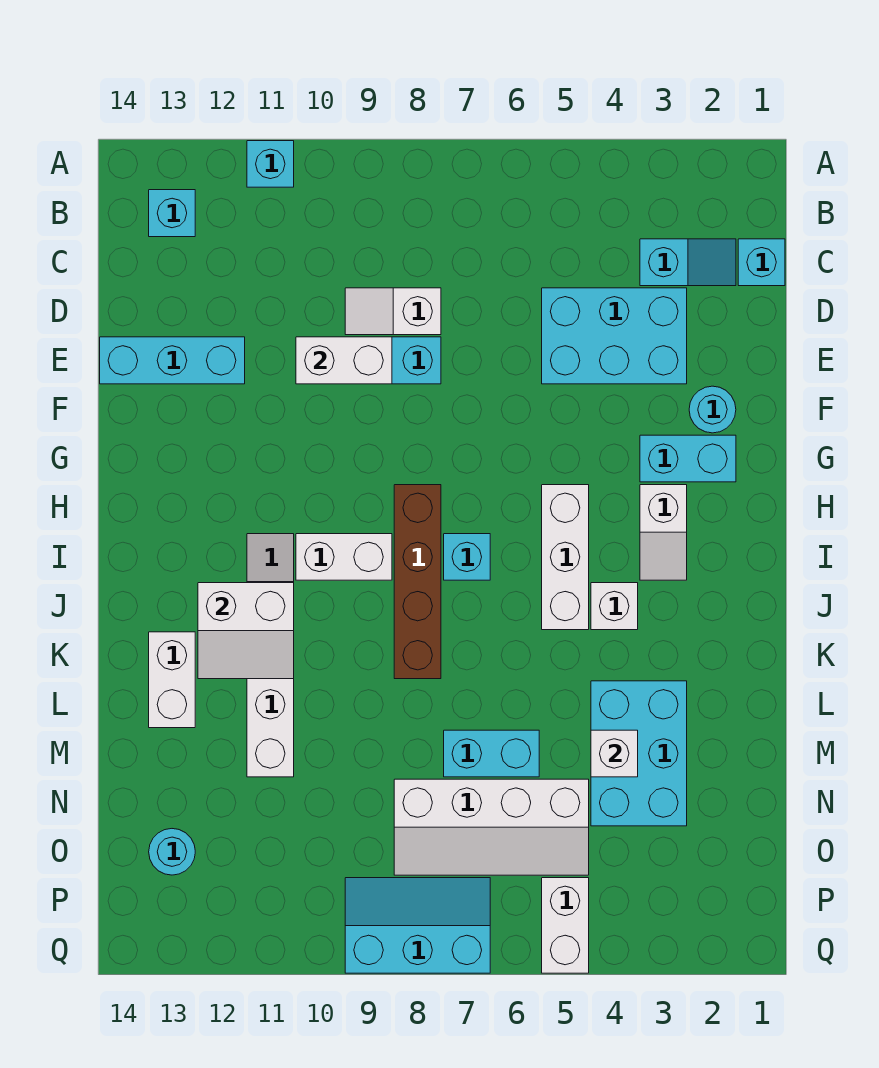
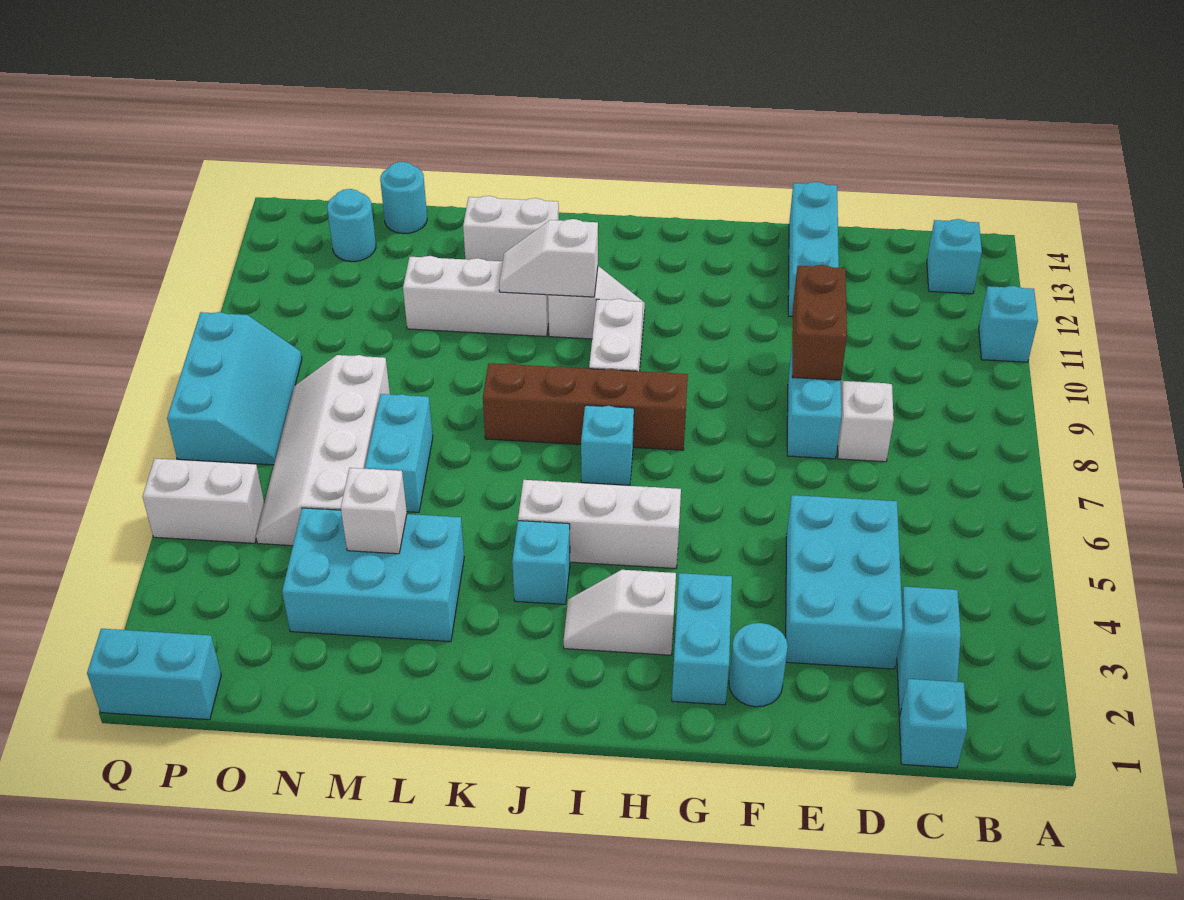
white brick E9:E10 level 2 -> brown brick E9:E10 level 2
white brick J4 level 1 -> cyan brick J4 level 1
white slope J11:K12 level 2 top J -> white slope J11:K11 level 2 top J
none -> cyan round brick N14 level 1
none -> cyan brick P1:Q1 level 1

